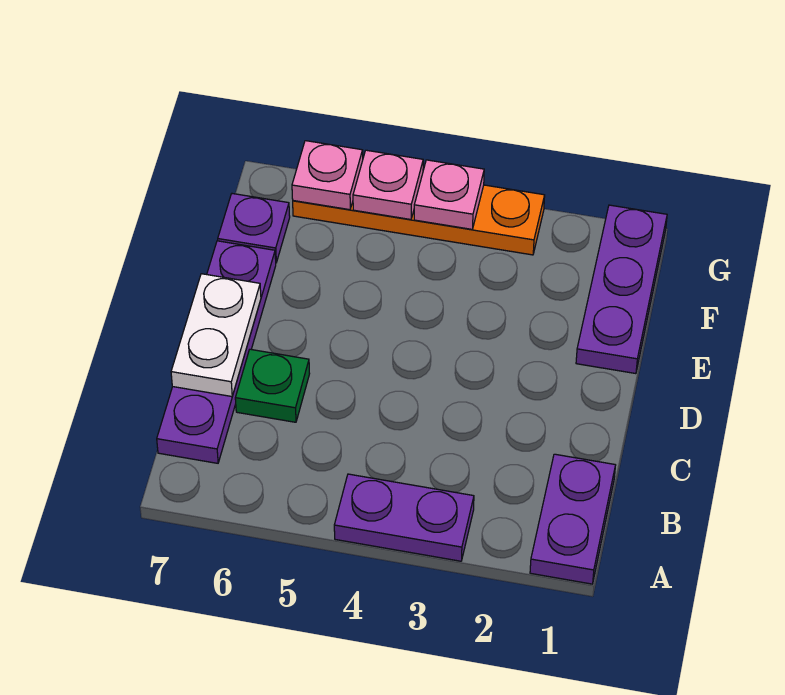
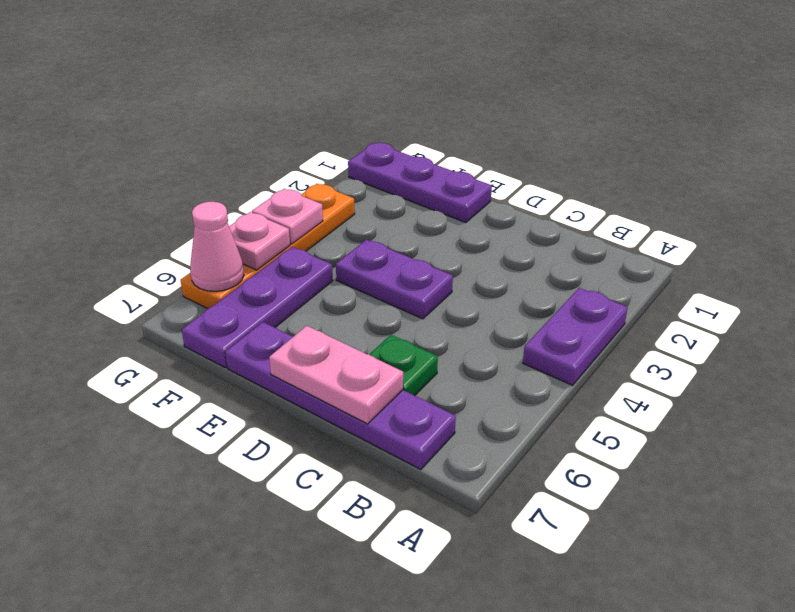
purple plate A1:B1 level 1 -> purple plate D4:E4 level 1
white plate C7:D7 level 2 -> pink plate C7:D7 level 2
purple plate F7 level 1 -> purple plate F5:F7 level 1
pink plate G6 level 2 -> pink cone G6 level 2

